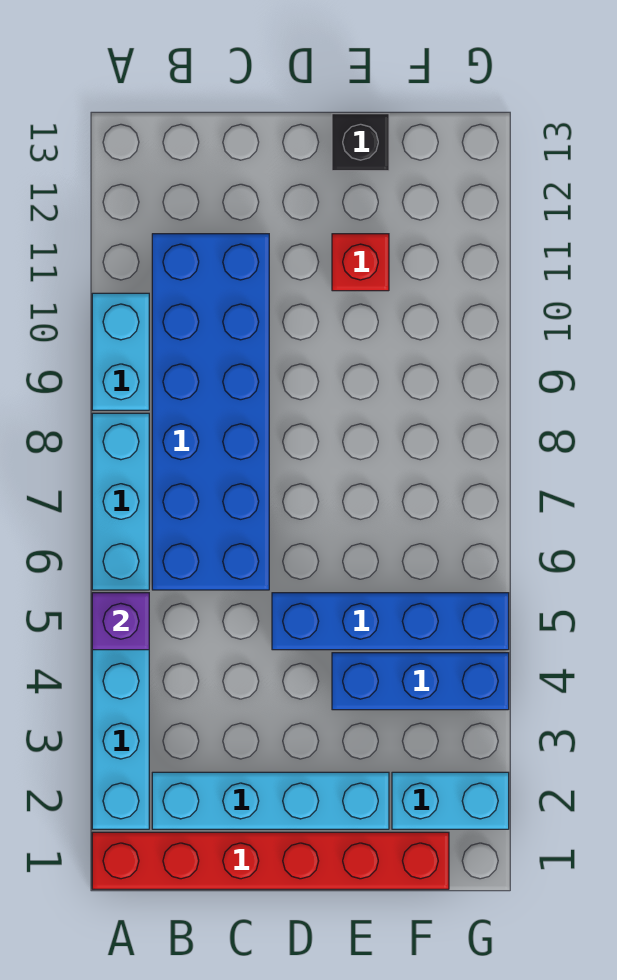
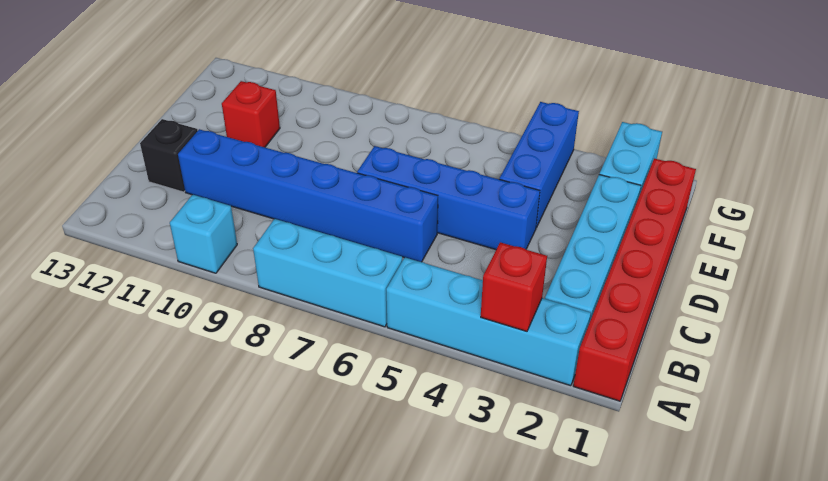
none -> red brick A3 level 2
purple brick A5 level 2 -> none
cyan brick A9:A10 level 1 -> cyan brick A10 level 1
blue brick B6:C11 level 1 -> blue brick C6:C11 level 1
blue brick D5:G5 level 1 -> blue brick D4:D7 level 1
black brick E13 level 1 -> black brick C12 level 1

